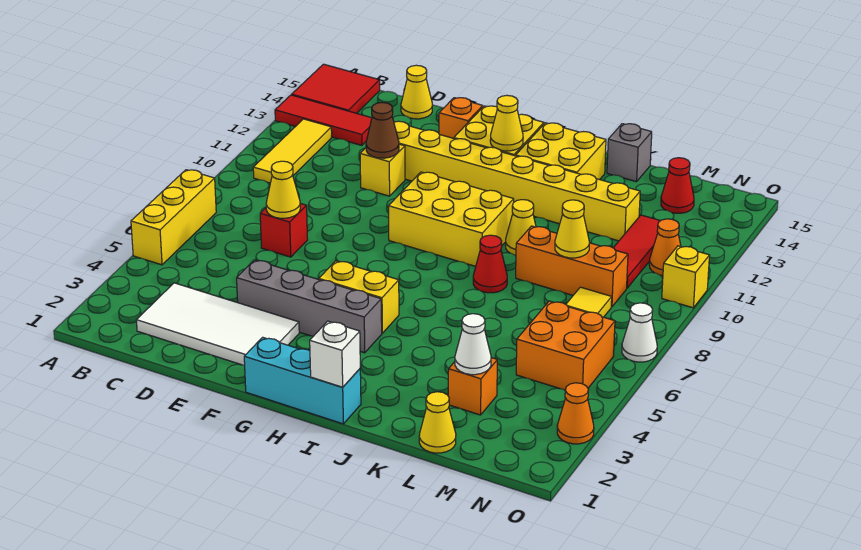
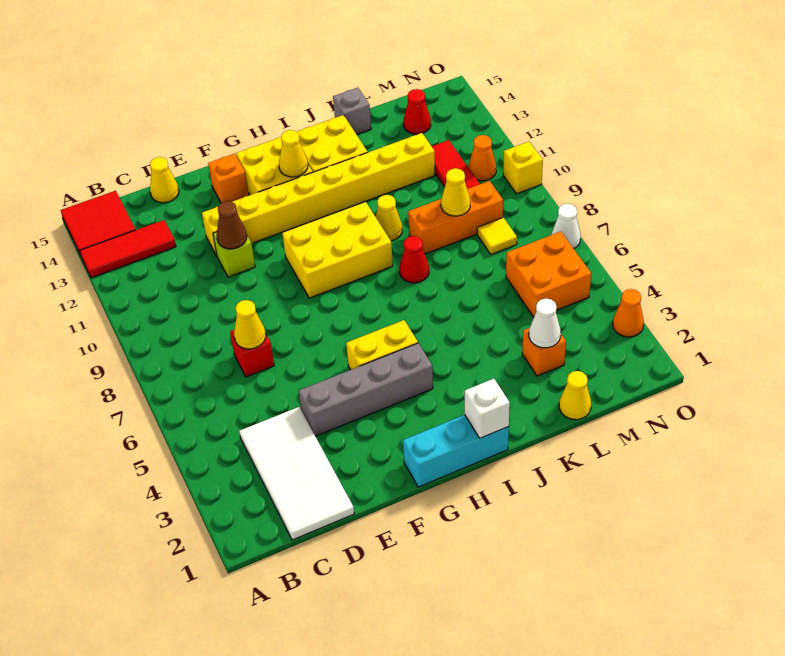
yellow brick A5:A7 level 1 -> none
yellow tile B10:B12 level 1 -> none
white tile C2:F3 level 1 -> white tile C1:D4 level 1
yellow brick E11 level 1 -> lime brick E11 level 1

